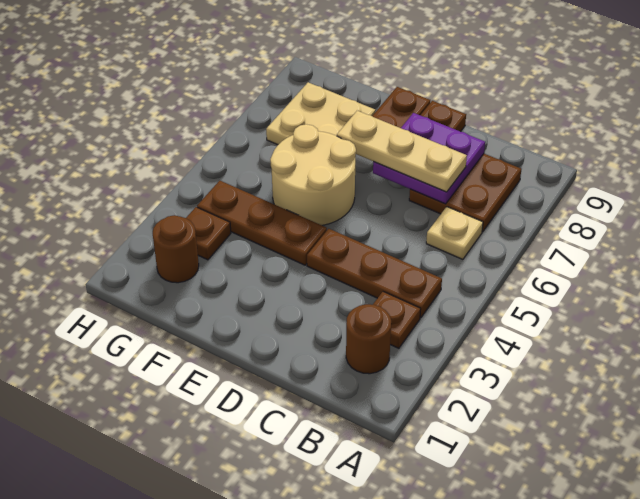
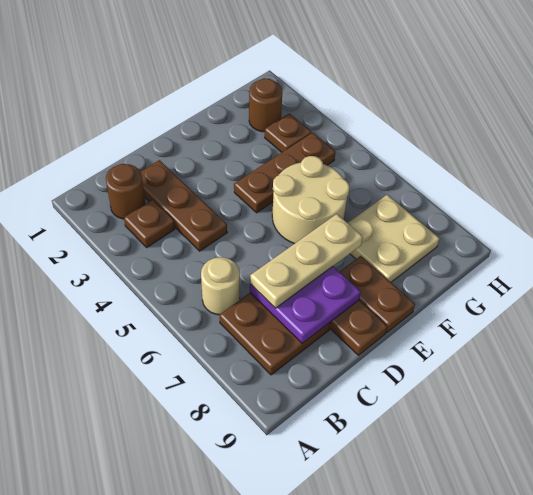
brown plate B4:D4 level 1 -> brown plate C2:C4 level 1
tan plate B6 level 1 -> tan round brick B6 level 1

